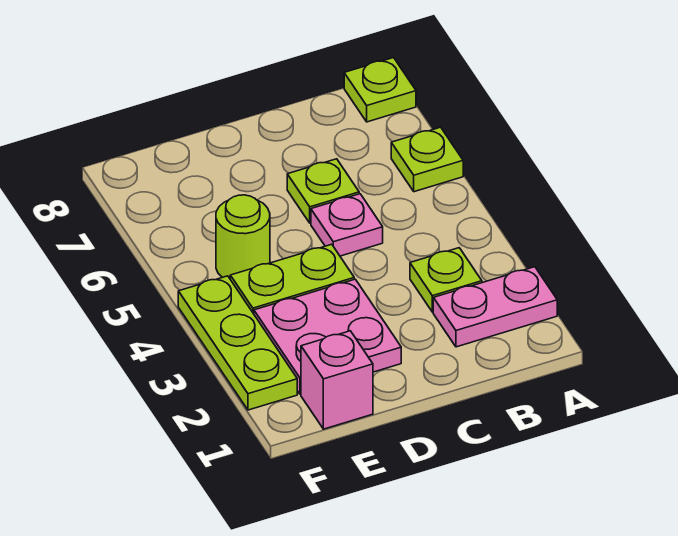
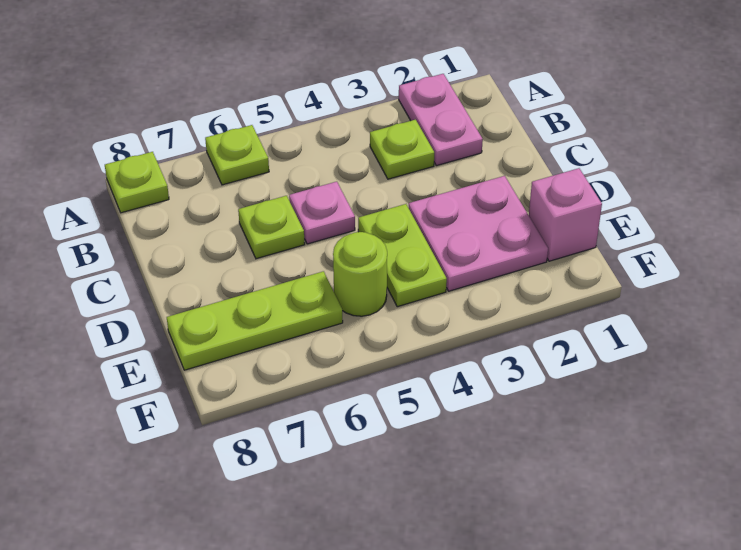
lime plate F2:F4 level 1 -> lime plate E6:E8 level 1

